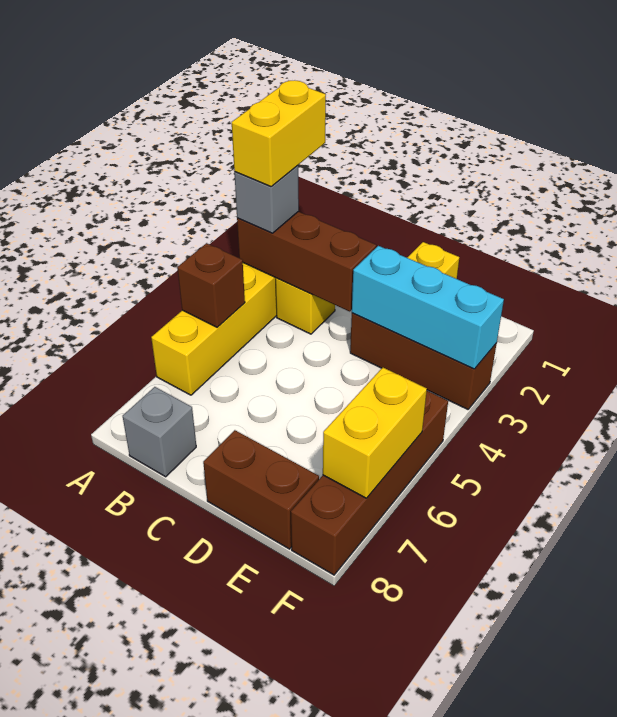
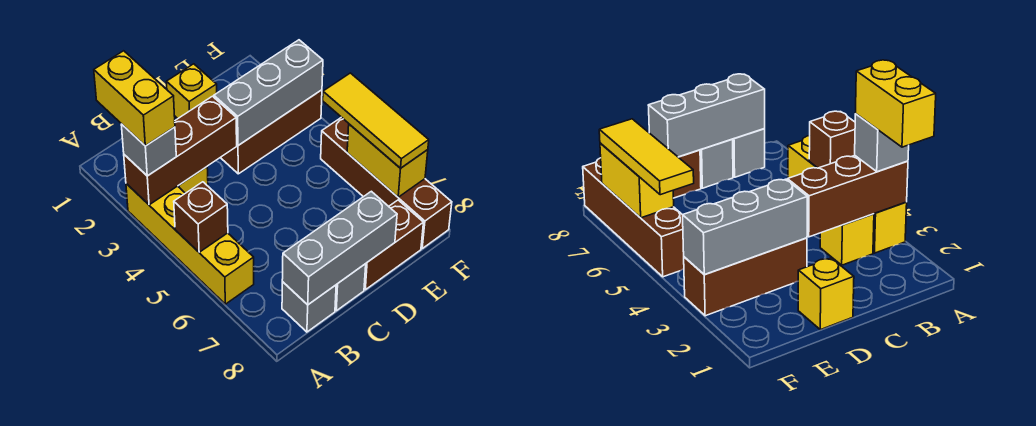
none -> grey brick B8:D8 level 2
none -> grey brick C8 level 1
cyan brick D3:F3 level 2 -> grey brick D3:F3 level 2
none -> yellow tile F5:F7 level 3

